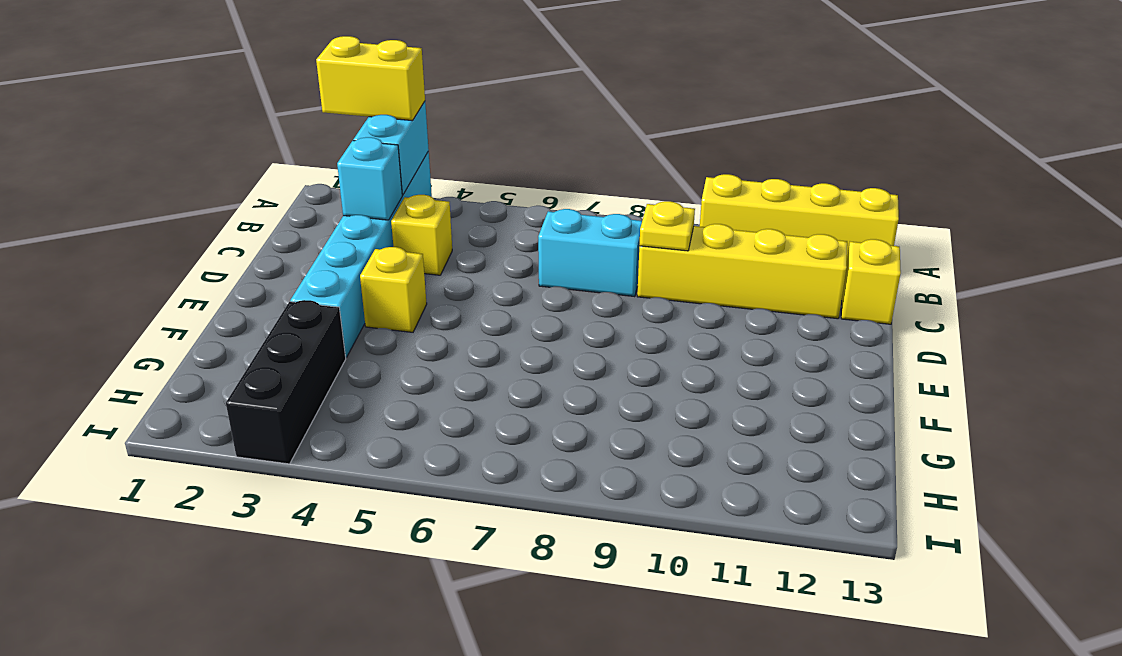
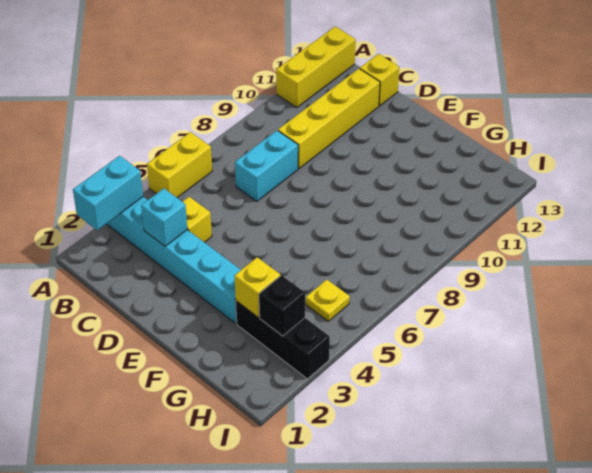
yellow brick A2:A3 level 3 -> yellow brick A5:A6 level 1
cyan brick A3:B3 level 2 -> cyan brick A2:A3 level 2
yellow brick A10:A13 level 1 -> yellow brick A11:A13 level 1
yellow plate C9 level 2 -> yellow plate H5 level 1
yellow brick E4 level 1 -> yellow brick G3 level 2
none -> black brick H3 level 2

